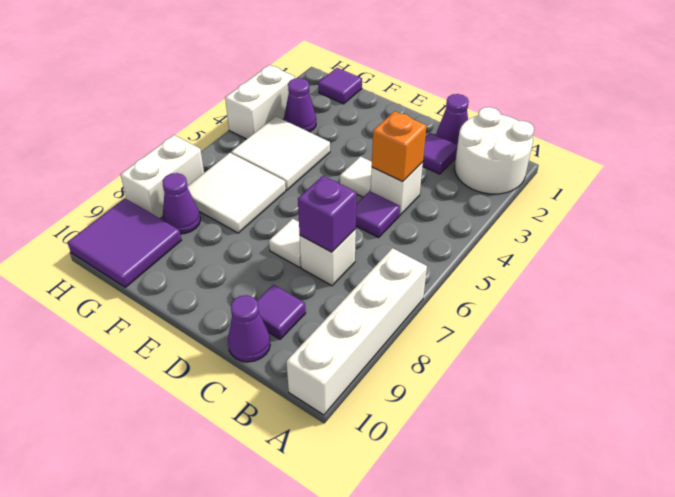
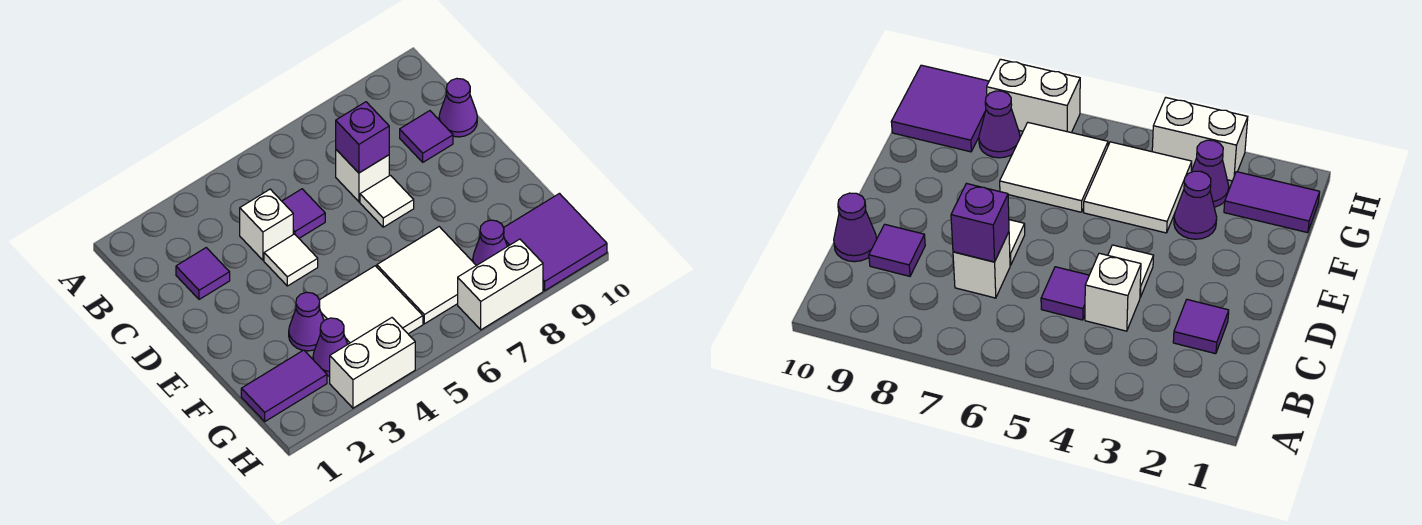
white round brick A1:B2 level 1 -> none
white brick A7:A10 level 1 -> none
purple cone C1 level 1 -> purple cone F3 level 1
orange brick C4 level 2 -> none
purple tile G1 level 1 -> purple tile G1:G2 level 1

